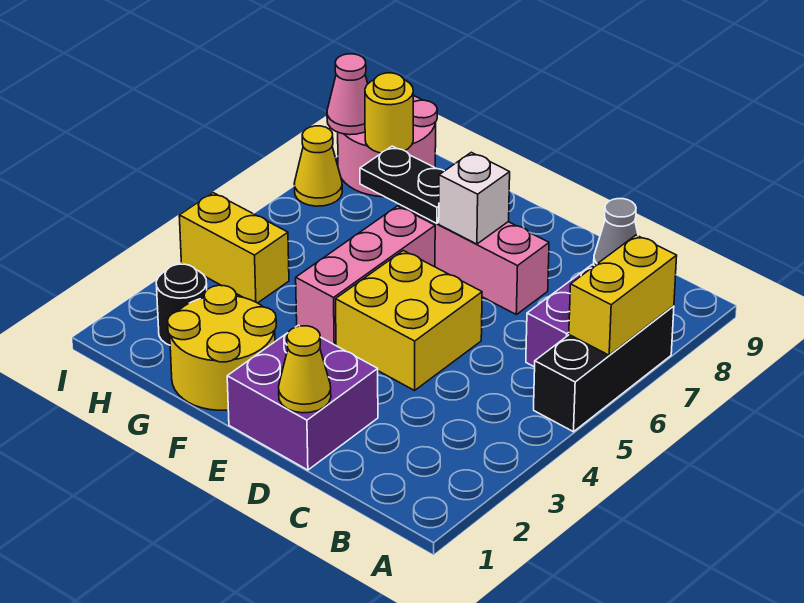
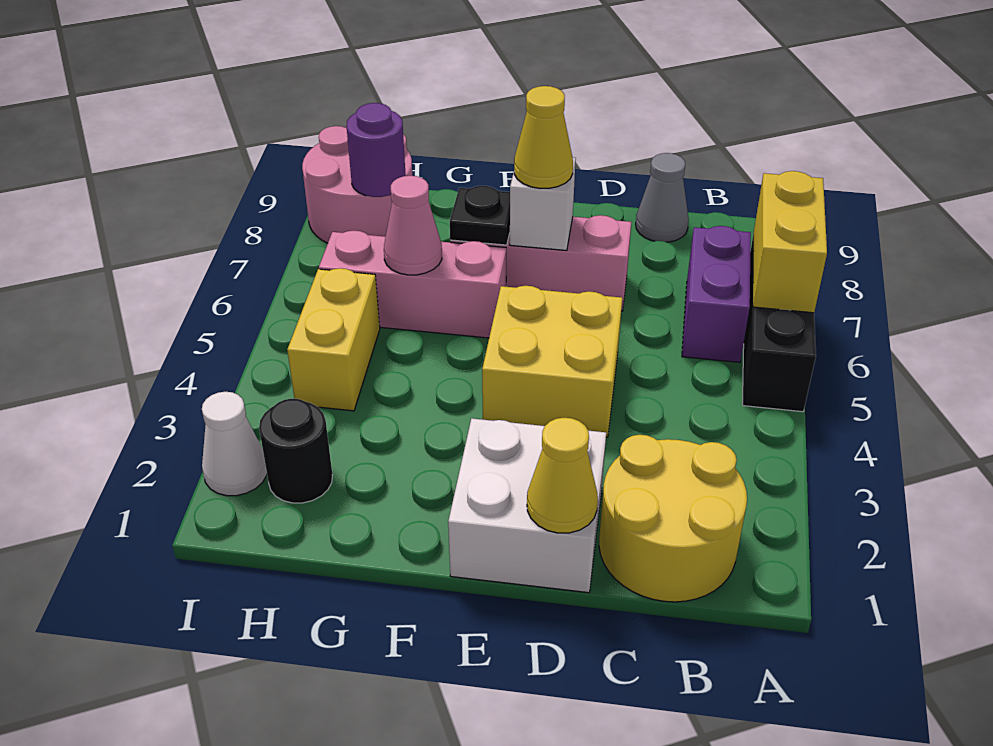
purple brick D1:E2 level 1 -> white brick D1:E2 level 1
yellow round brick F1:G2 level 1 -> yellow round brick B1:C2 level 1
pink brick F4:F6 level 1 -> pink brick F6:H6 level 1
black plate F7:G7 level 2 -> black plate F7 level 2
yellow brick H4:I4 level 1 -> yellow brick H4:H5 level 1
yellow round brick H8 level 2 -> purple round brick H8 level 2
none -> white cone I2 level 1
yellow cone I7 level 1 -> yellow cone E7 level 3
pink cone I8 level 2 -> pink cone G6 level 2

